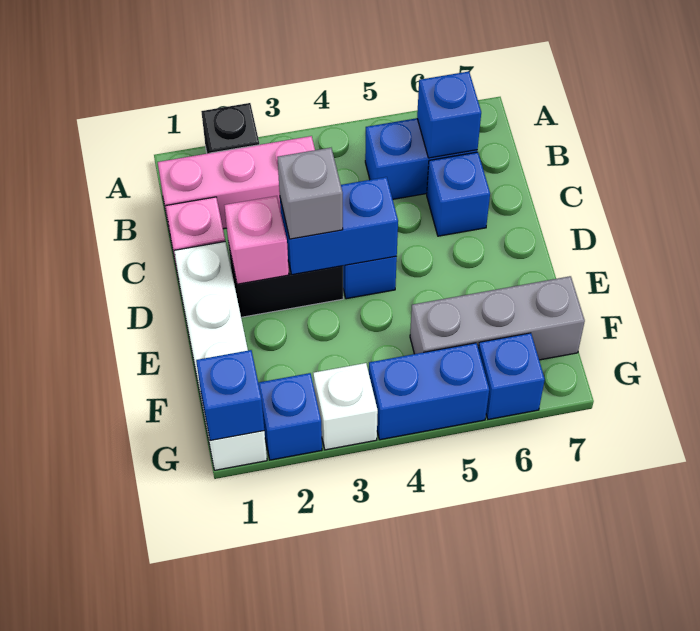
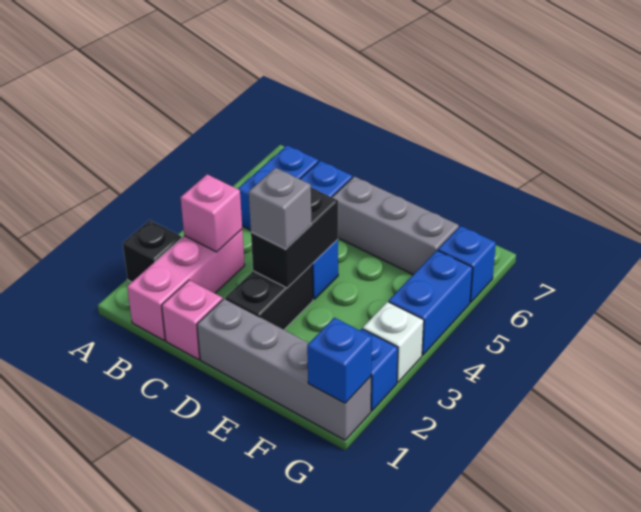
blue brick B6 level 2 -> none
white brick D1:G1 level 1 -> grey brick D1:G1 level 1
pink brick D2 level 2 -> pink brick B3 level 2
blue brick D3:D4 level 2 -> black brick D3:D4 level 2
grey brick F5:F7 level 1 -> grey brick D6:F6 level 1

